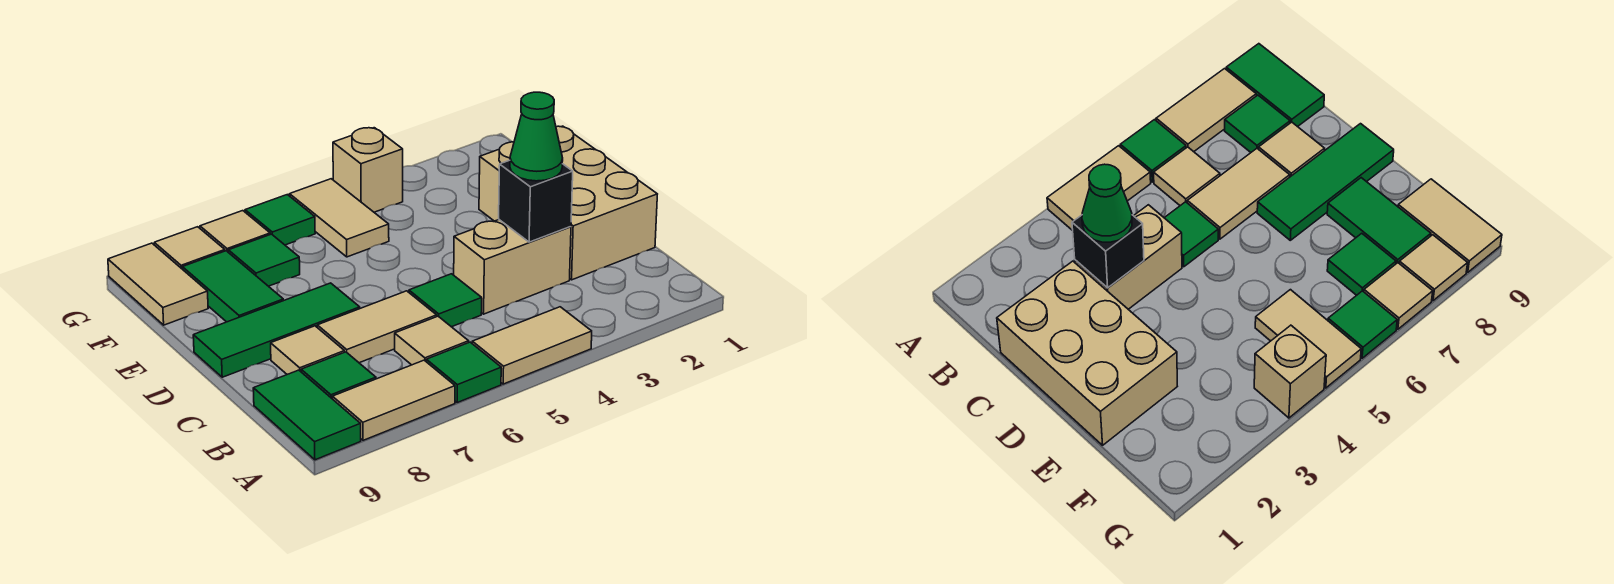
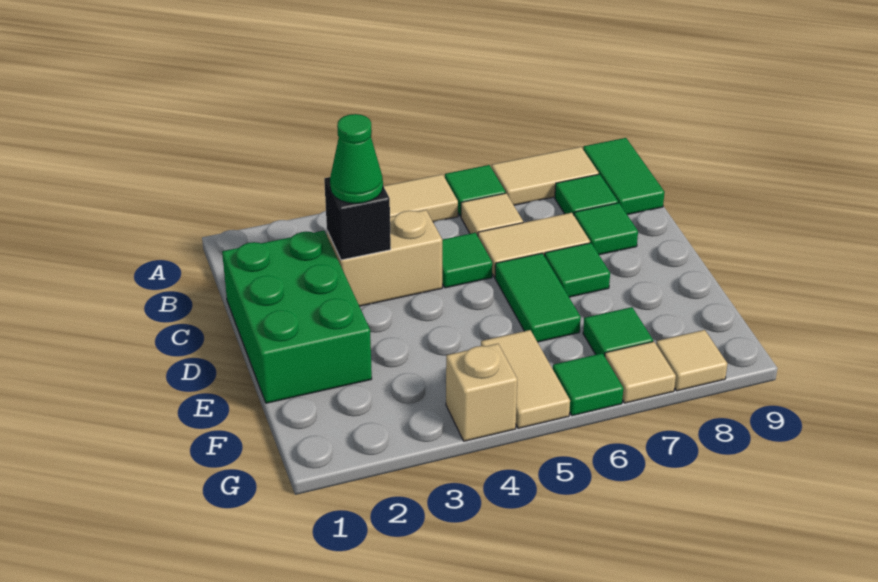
tan brick C1:E2 level 1 -> green brick C1:E2 level 1
tan tile C8 level 1 -> green tile C8 level 1
green tile D7:D9 level 1 -> green tile D7 level 1
green tile E8:F8 level 1 -> green tile D6:E6 level 1
tan tile F9:G9 level 1 -> none

